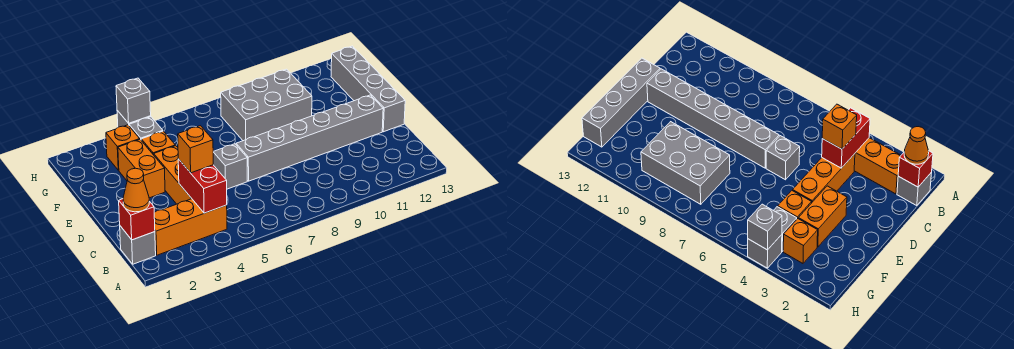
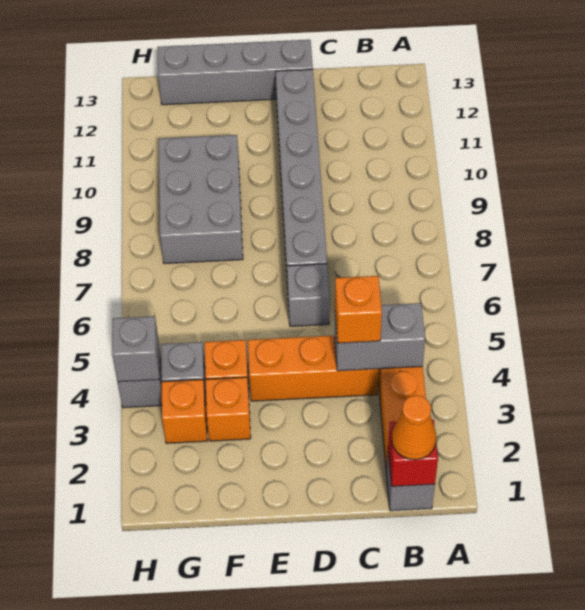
red brick B4:C4 level 2 -> grey brick B4:C4 level 2
orange brick E3:F3 level 1 -> orange brick F3 level 1

